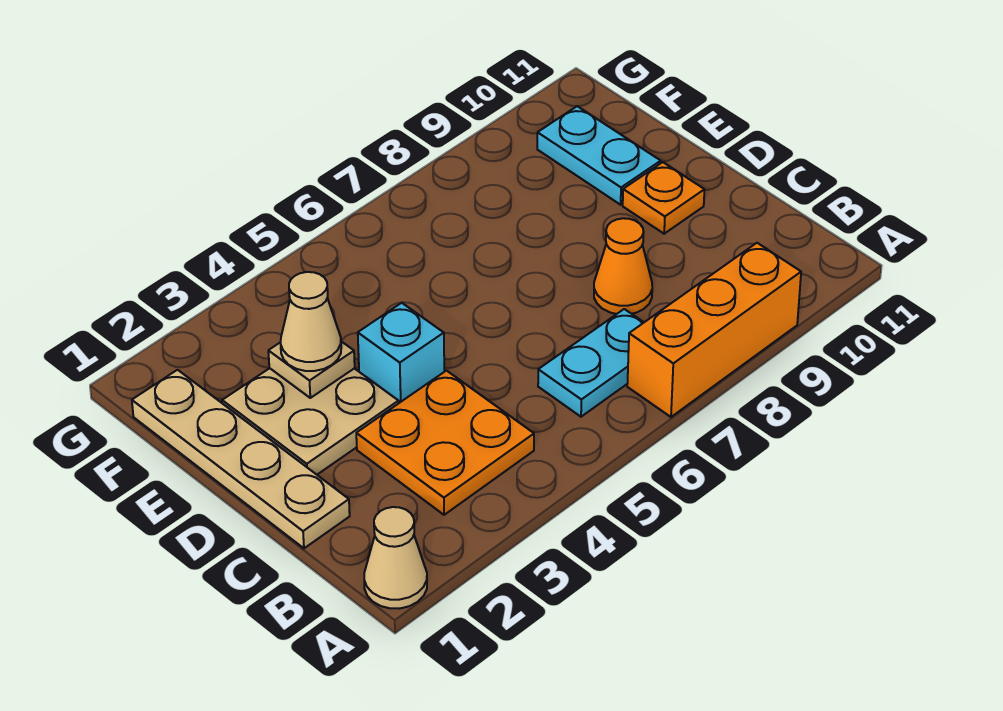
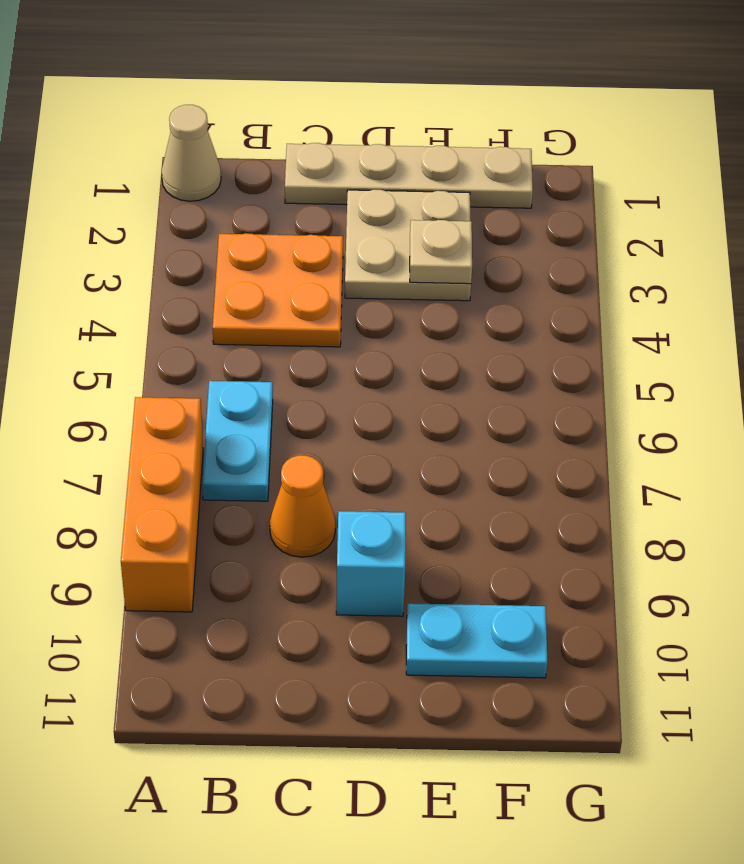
cyan brick D4 level 1 -> cyan brick D9 level 1
orange plate D10 level 1 -> none
tan cone E3 level 3 -> none

